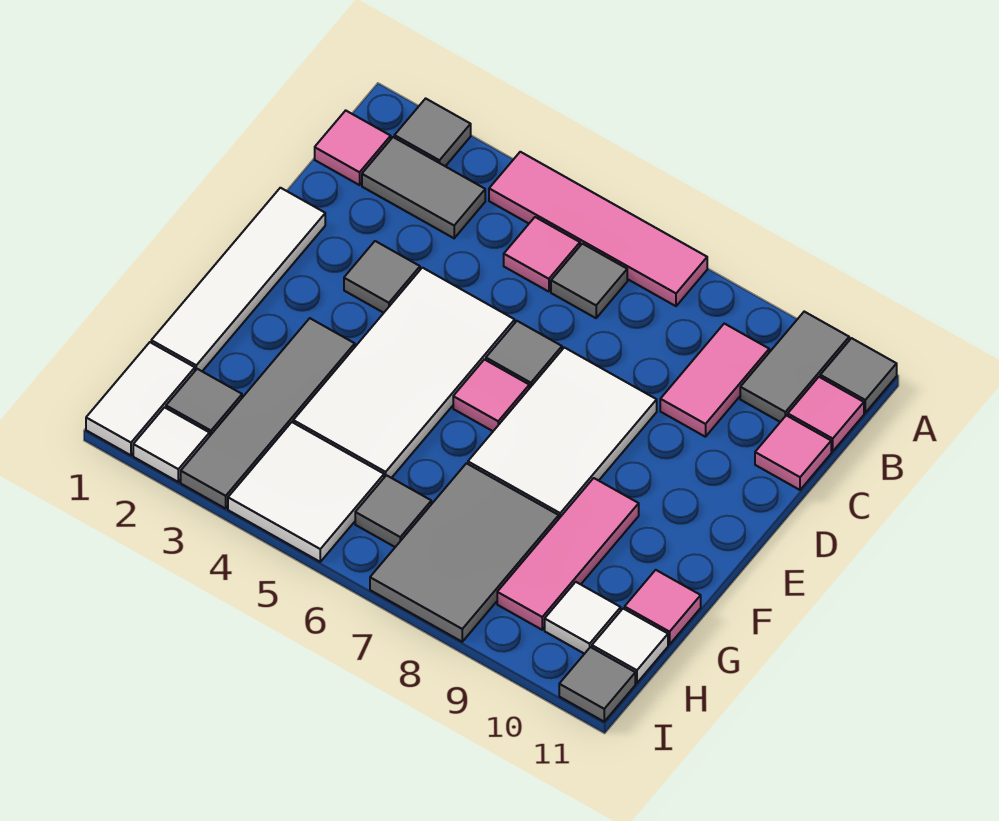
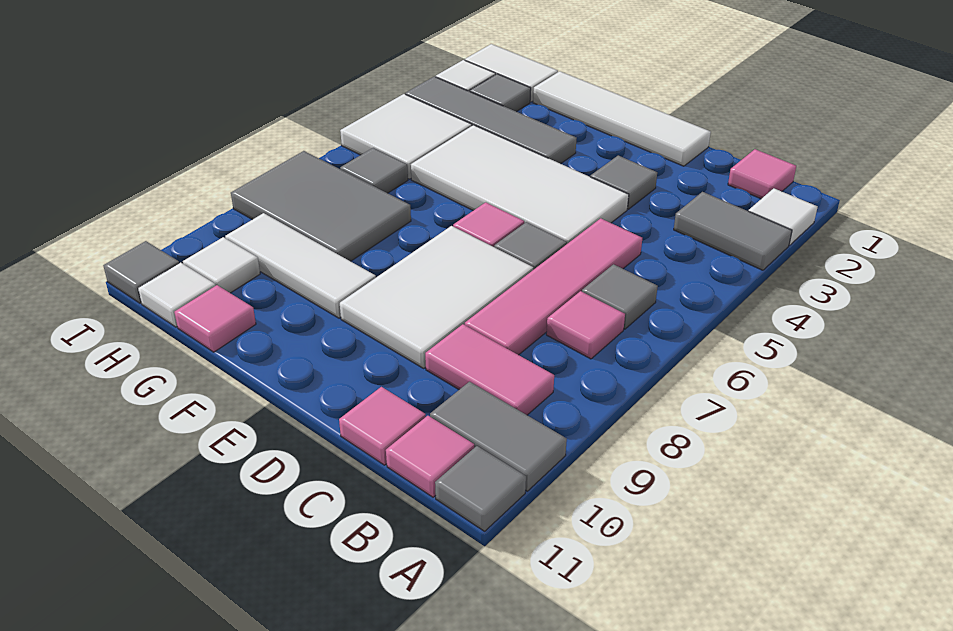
grey tile A2 level 1 -> white tile A2 level 1
pink tile A4:A7 level 1 -> pink tile C5:C8 level 1
grey tile B2:B3 level 1 -> grey tile A3:B3 level 1
pink tile B5 level 1 -> pink tile B7 level 1
white tile D7:F8 level 1 -> white tile D7:E9 level 1
pink tile F9:H9 level 1 -> white tile F9:H9 level 1

